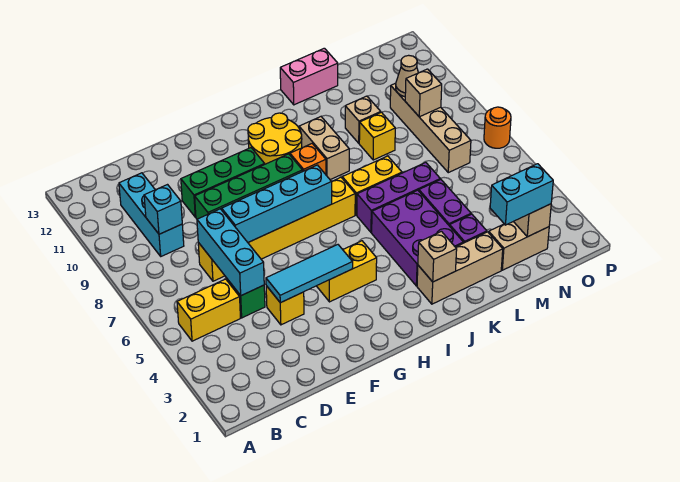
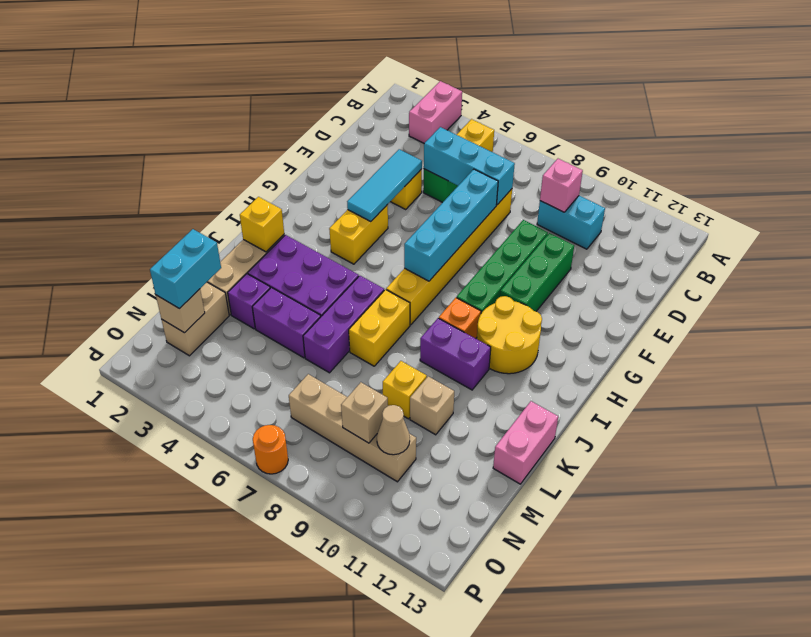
none -> pink brick A3:B3 level 1
cyan brick C9:C11 level 1 -> cyan brick C9:C10 level 1
cyan brick C9 level 2 -> pink brick C9 level 2
tan brick J2 level 2 -> yellow brick J2 level 2
tan brick J9:J10 level 1 -> purple brick J9:J10 level 1

